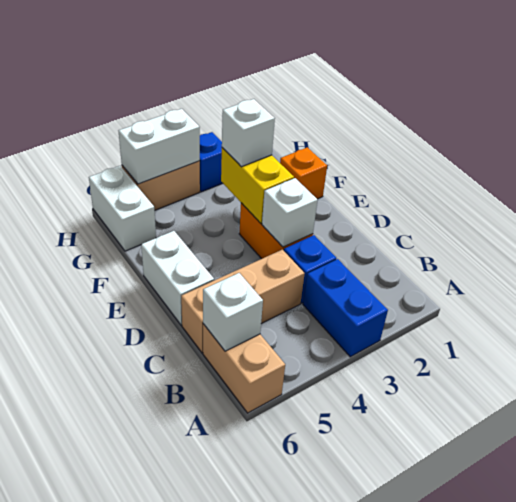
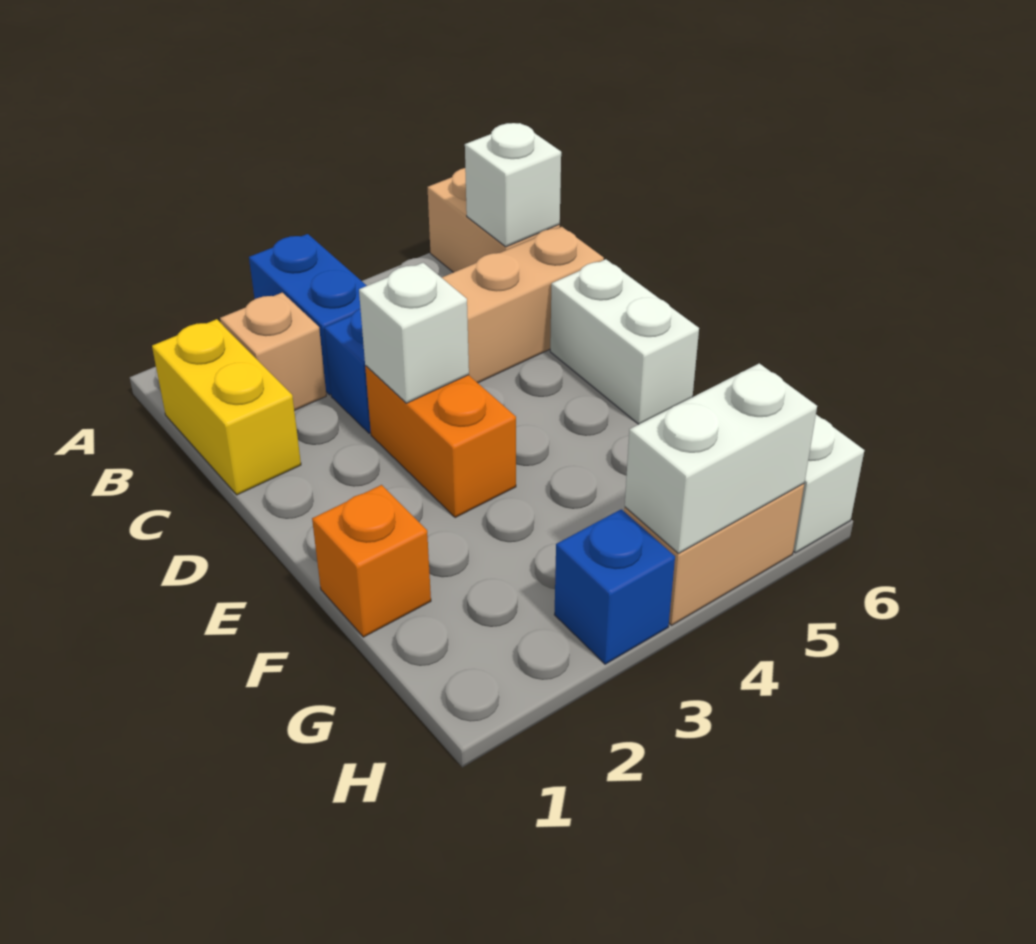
none -> tan brick B2 level 1
yellow brick E3:F3 level 2 -> yellow brick B1:C1 level 1
white brick F3 level 3 -> none

